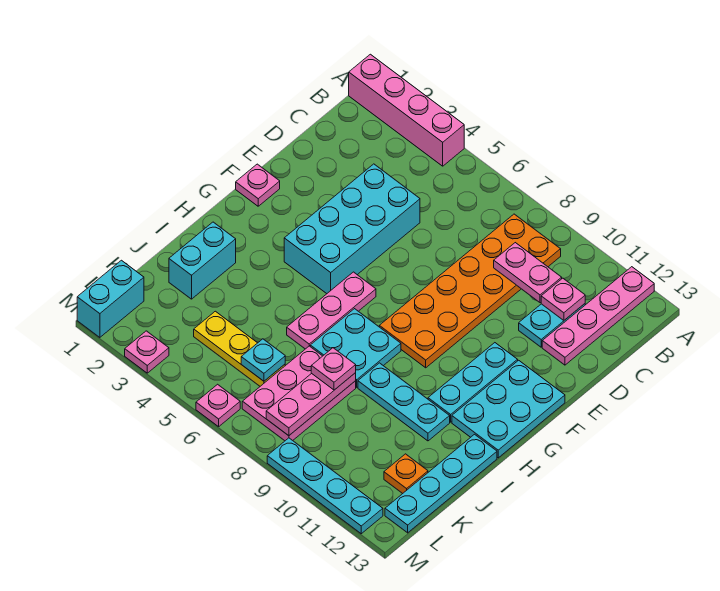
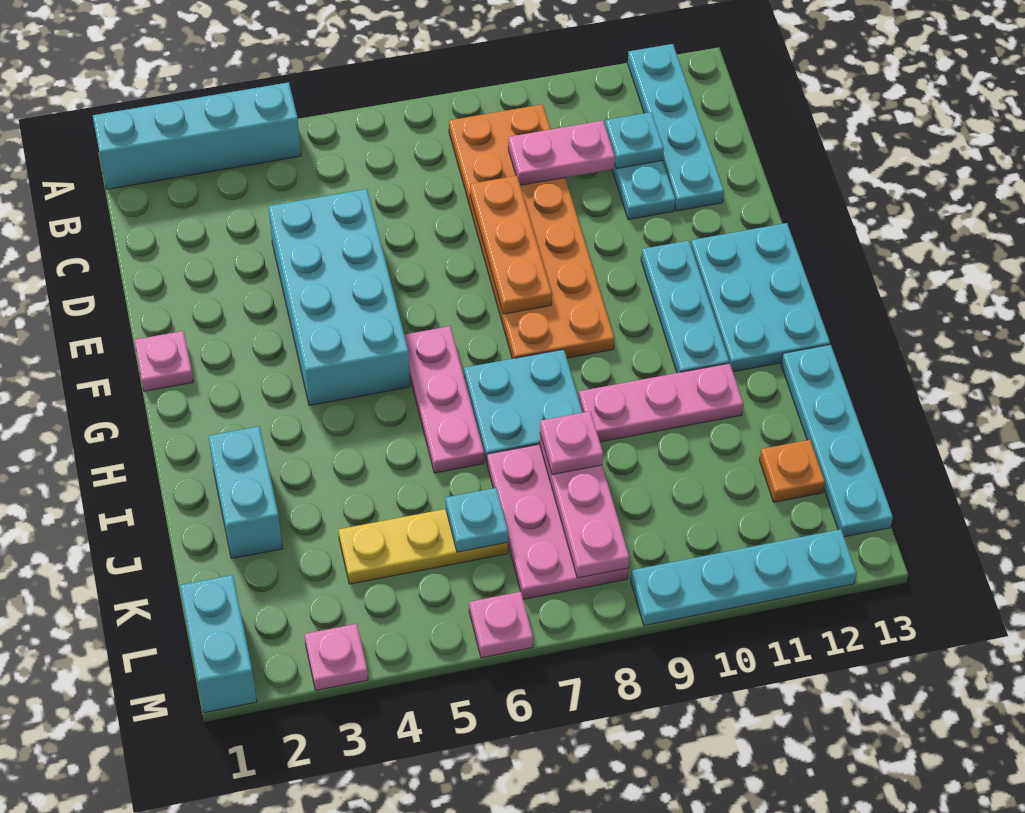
pink brick A1:A4 level 1 -> cyan brick A1:A4 level 1
pink plate A12:D12 level 1 -> cyan plate A12:D12 level 1
pink plate C11 level 2 -> cyan plate C11 level 2
none -> orange plate D8:F8 level 2
cyan plate I9:I11 level 1 -> pink plate I9:I11 level 1

